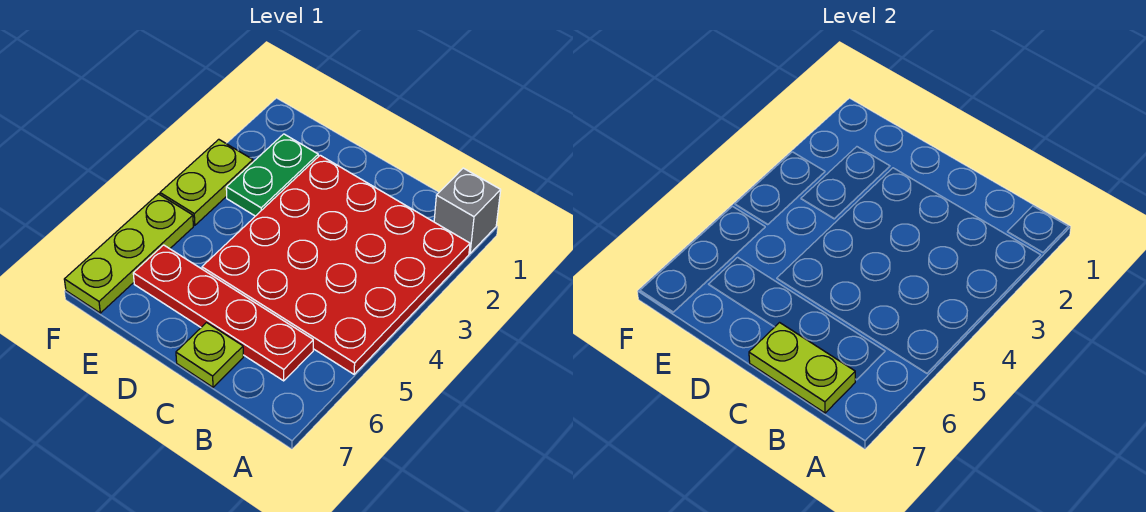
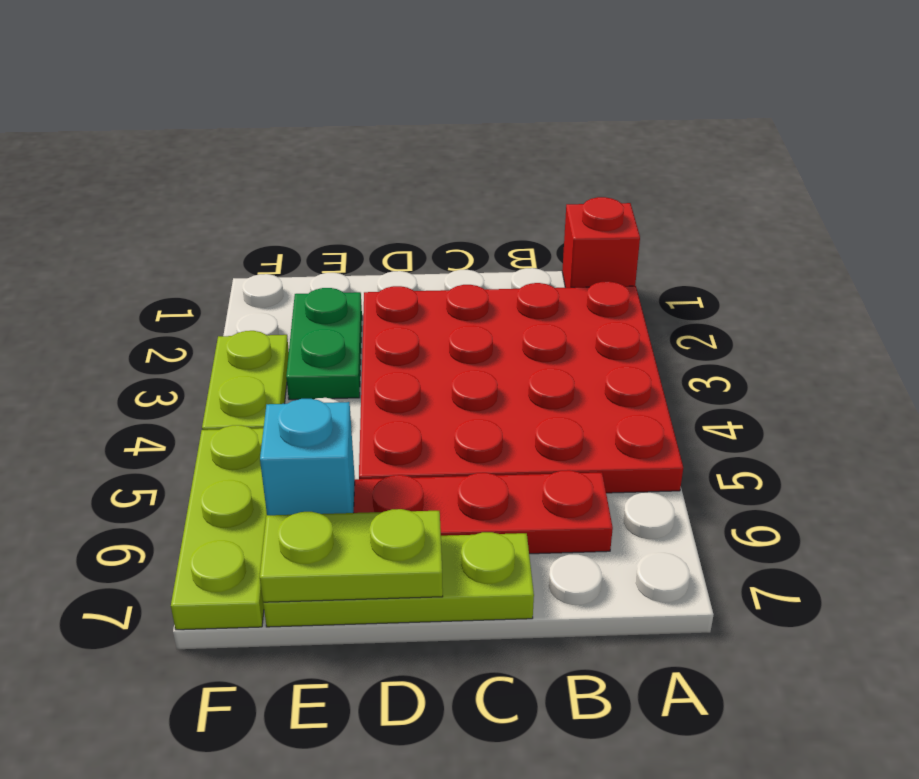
grey brick A1 level 1 -> red brick A1 level 1
lime plate B7:C7 level 2 -> lime plate D7:E7 level 2
lime plate C7 level 1 -> lime plate C7:E7 level 1
none -> cyan brick E6 level 2

